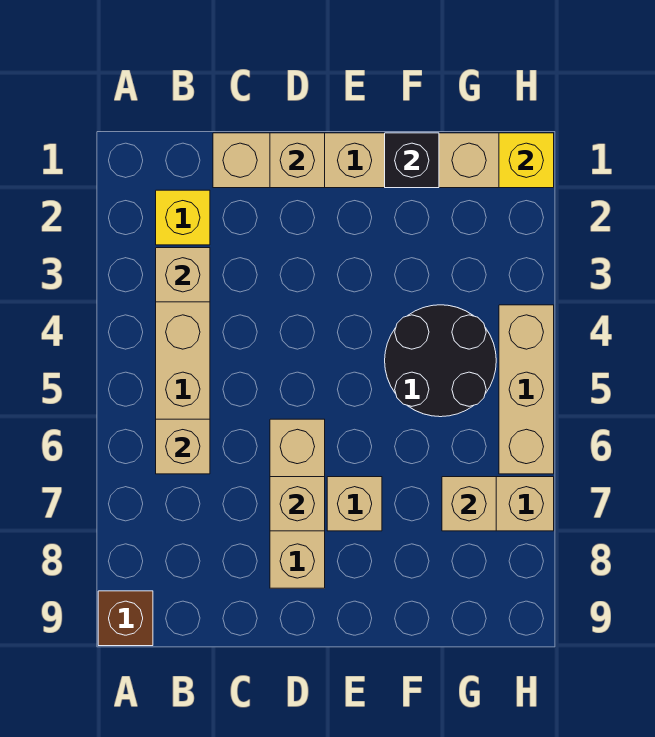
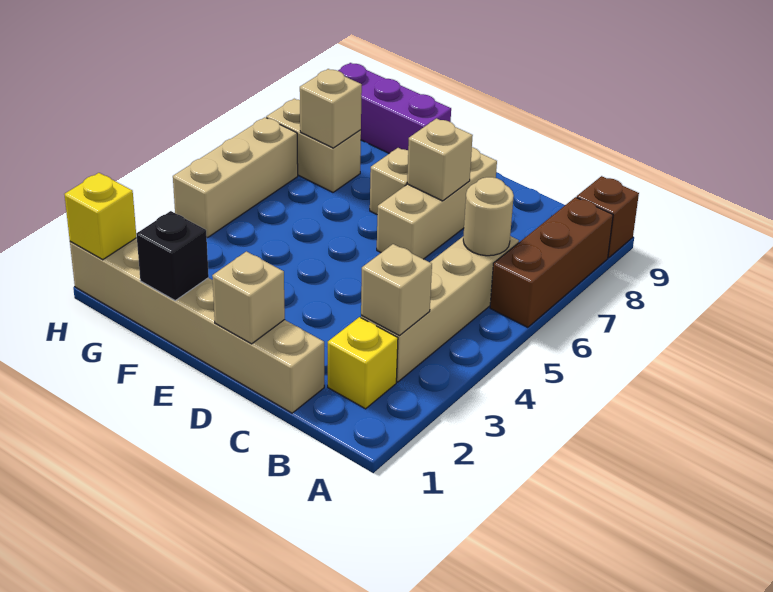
none -> brown brick A6:A8 level 1
tan brick B6 level 2 -> tan round brick B6 level 2
black round brick F4:G5 level 1 -> none
none -> purple brick F9:H9 level 1

